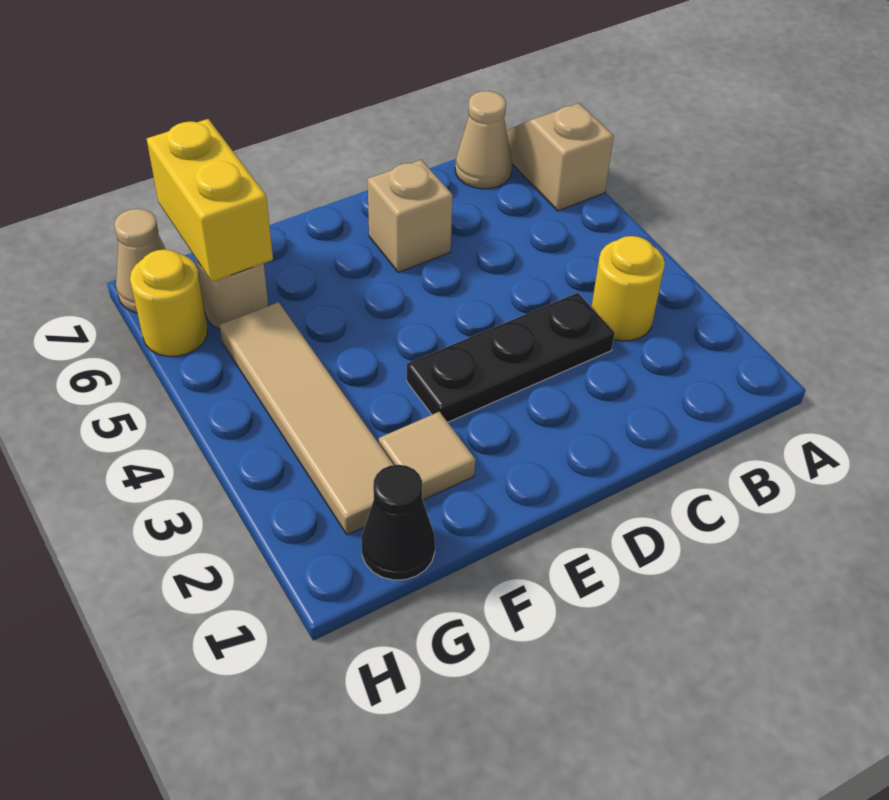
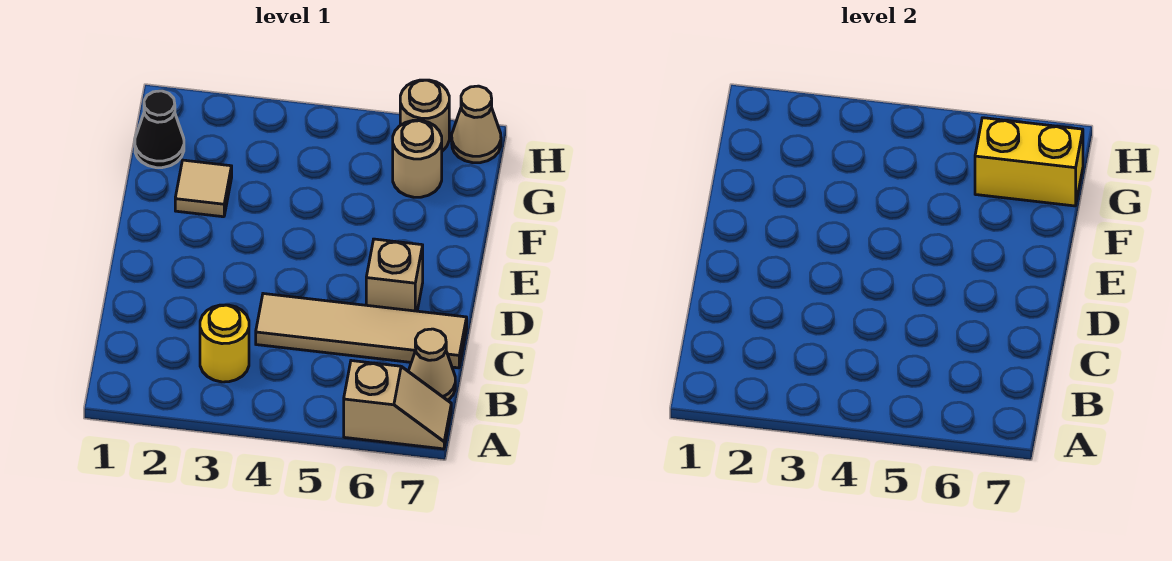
black plate C3:E3 level 1 -> none
tan tile G2:G5 level 1 -> tan tile C4:C7 level 1
yellow round brick H6 level 1 -> tan round brick H6 level 1

